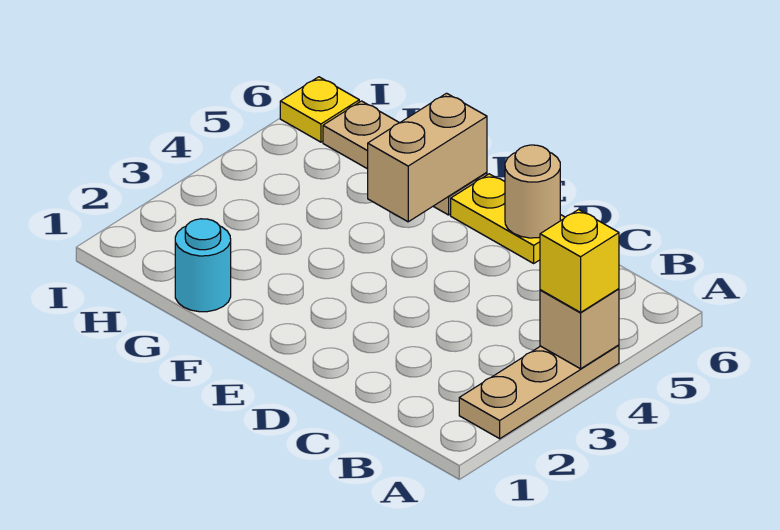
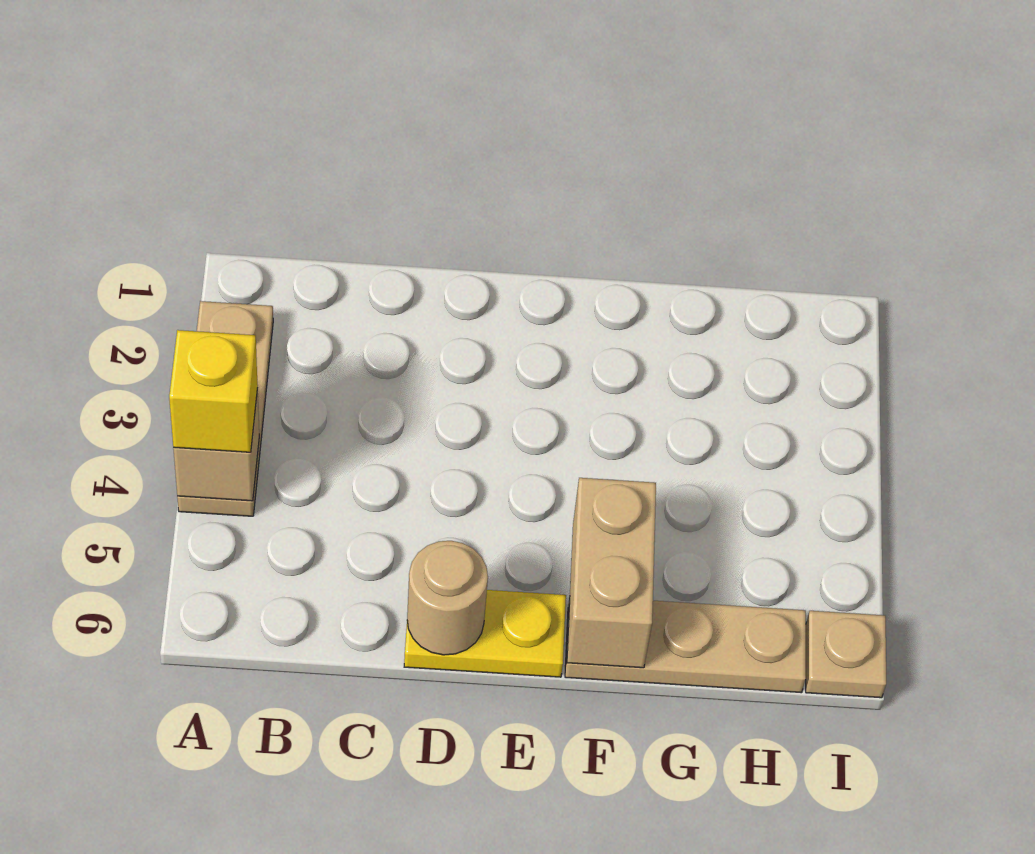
cyan round brick G1 level 1 -> none
yellow plate I6 level 1 -> tan plate I6 level 1

